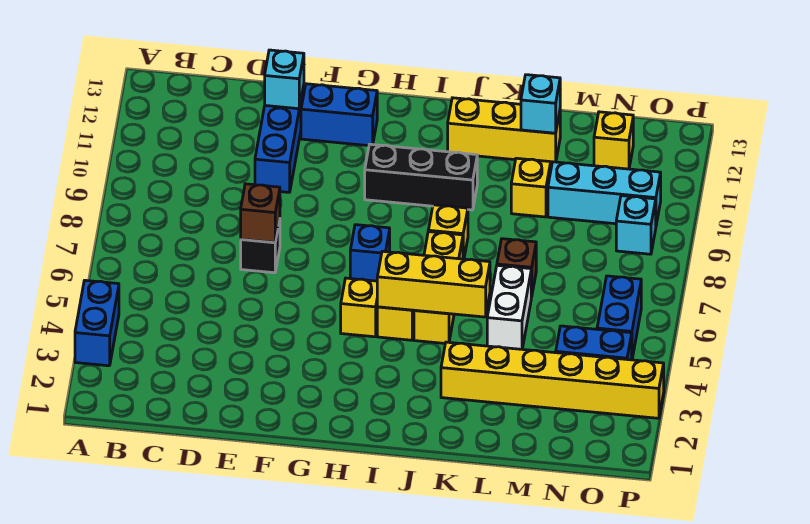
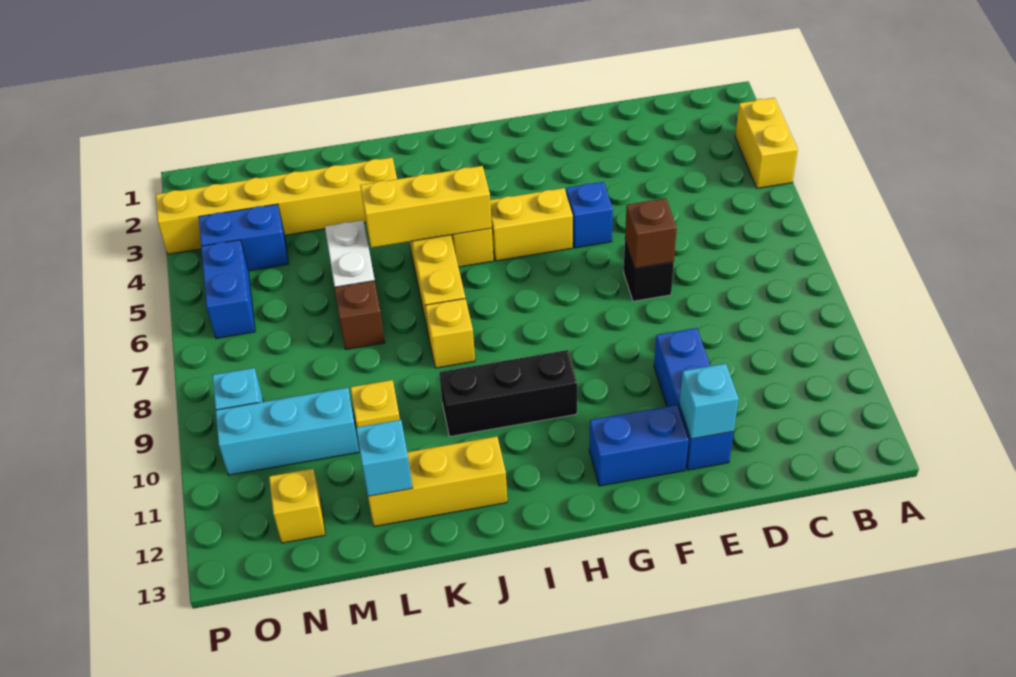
blue brick A3:A4 level 1 -> yellow brick A3:A4 level 1
yellow brick H5 level 1 -> yellow brick G5:H5 level 1
blue brick H7 level 1 -> blue brick F5 level 1

